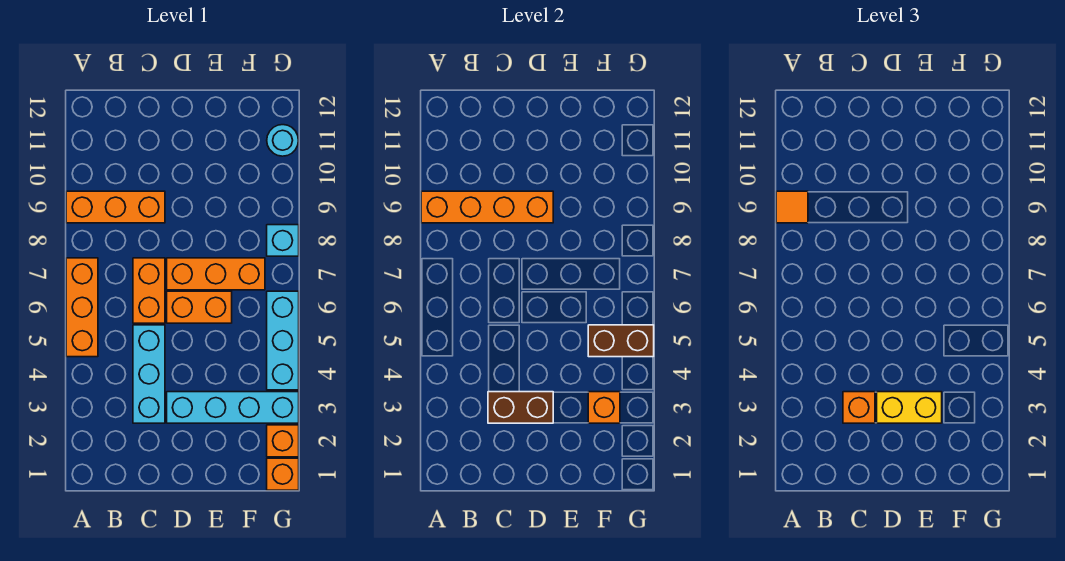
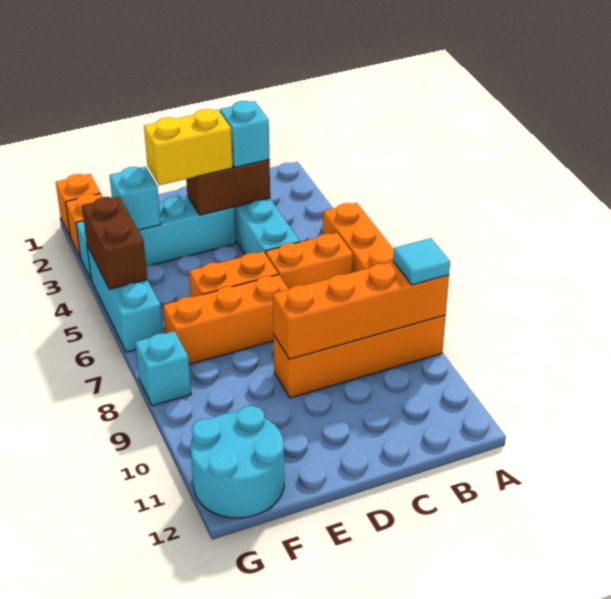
orange brick A9:C9 level 1 -> orange brick A9:D9 level 1
orange tile A9 level 3 -> cyan tile A9 level 3
orange brick C3 level 3 -> cyan brick C3 level 3
orange brick C6:C7 level 1 -> orange brick B6:C6 level 1
orange brick F3 level 2 -> cyan brick F3 level 2
brown brick F5:G5 level 2 -> brown brick G4:G5 level 2
cyan round brick G11 level 1 -> cyan round brick F11:G12 level 1

